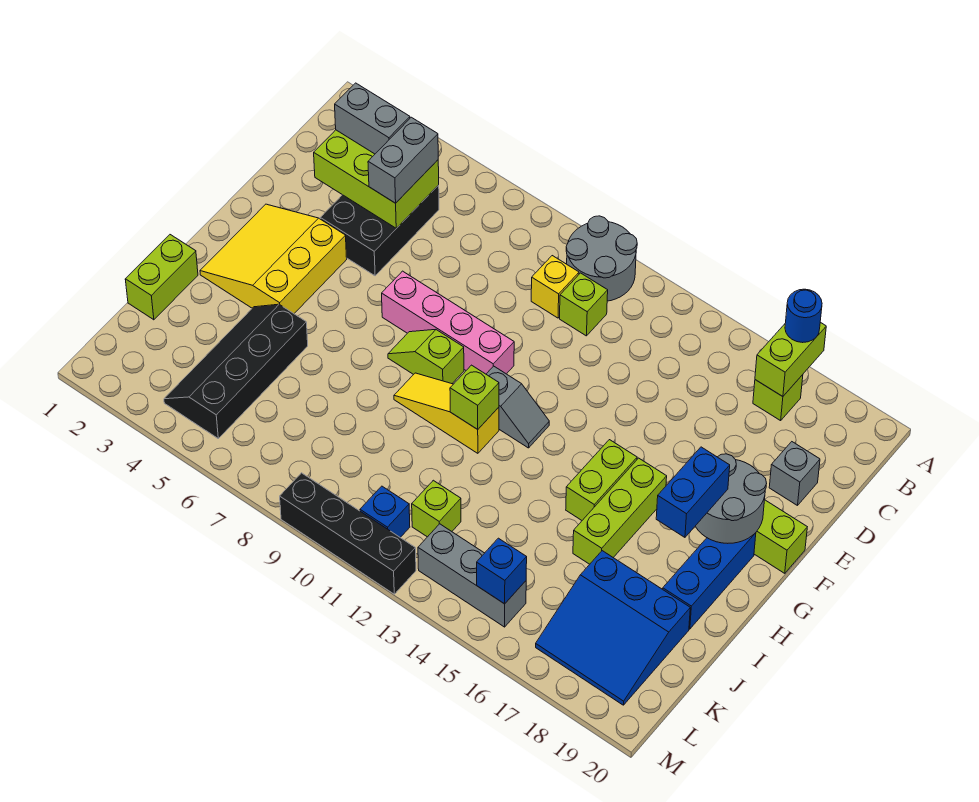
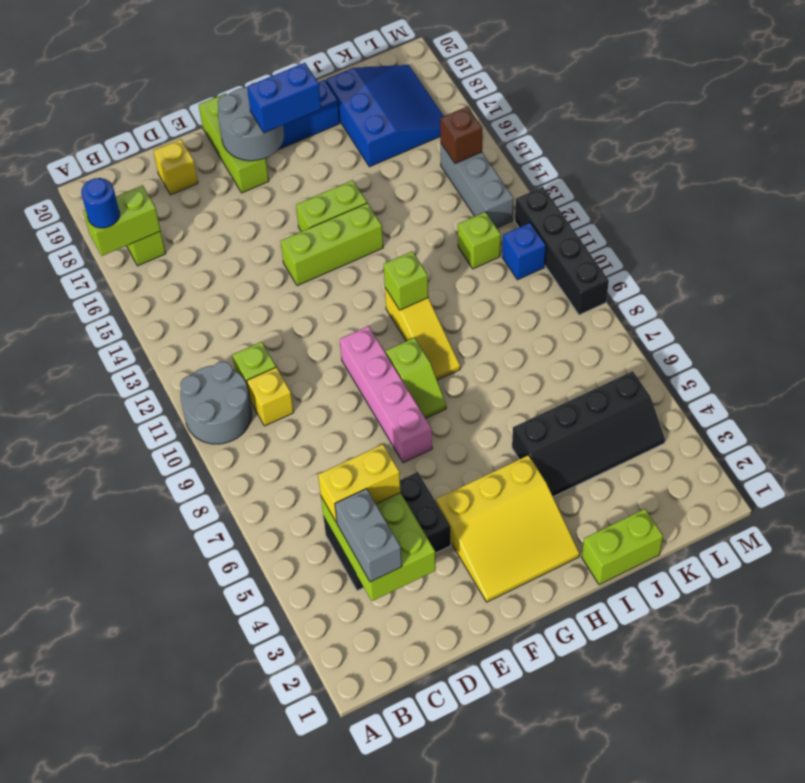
grey brick C5:D5 level 3 -> yellow brick C5:D5 level 3
grey brick D19 level 1 -> yellow brick D19 level 1
grey slope G11:G12 level 1 top 11 -> none
lime brick G16:I16 level 1 -> lime brick F14:H14 level 1
blue brick L15 level 2 -> brown brick L15 level 2

